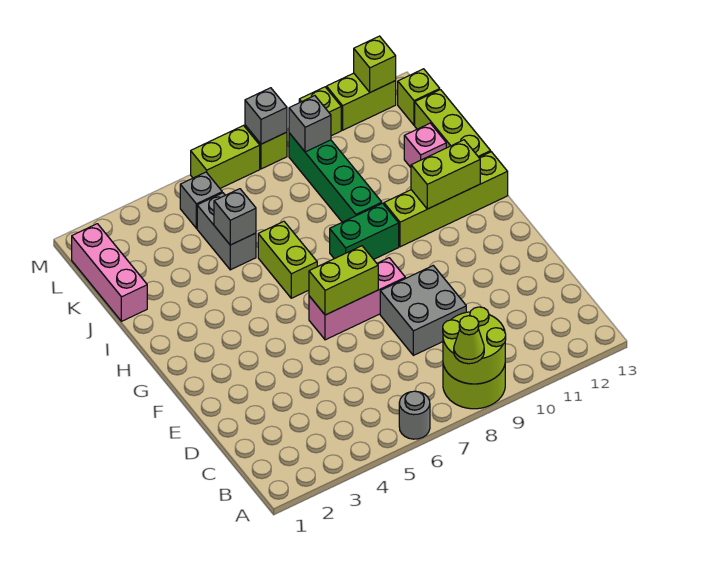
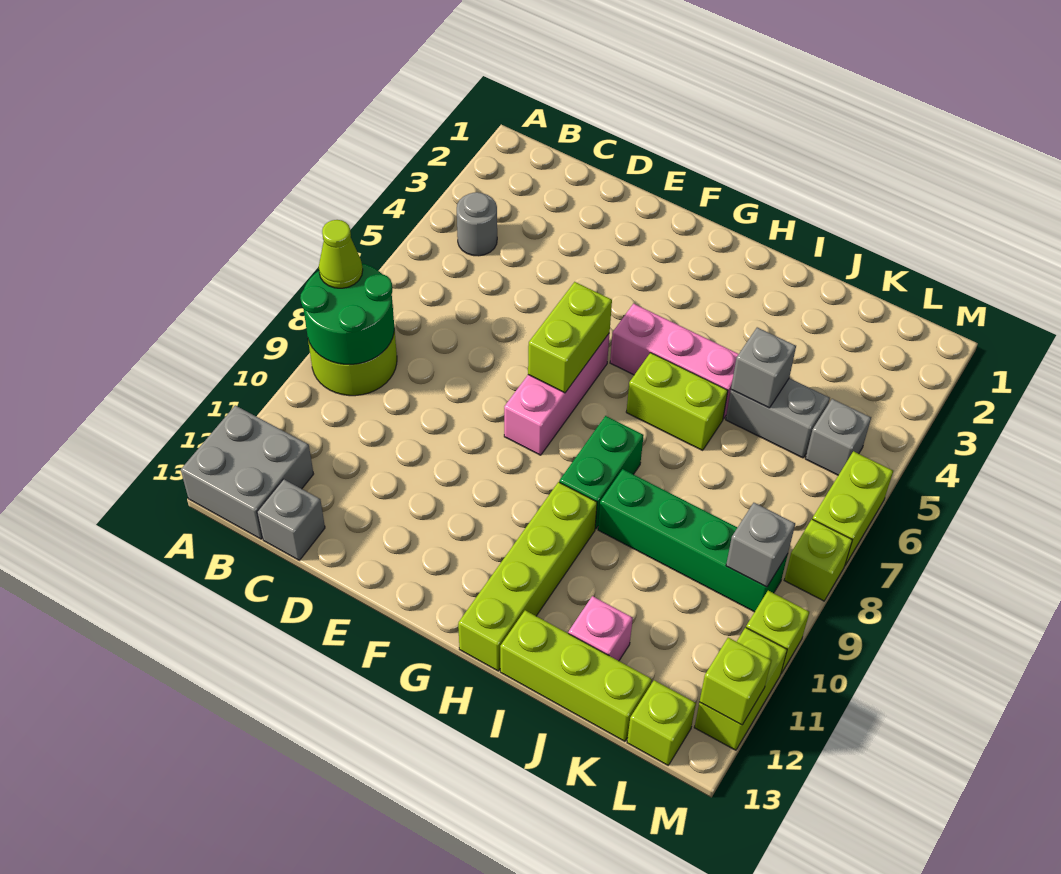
grey round brick A6 level 1 -> grey round brick B4 level 1
lime round brick A8:B9 level 2 -> green round brick A8:B9 level 2
grey brick D8:E9 level 1 -> grey brick A12:B13 level 1
lime brick H11:H12 level 2 -> none
pink brick J1:L1 level 1 -> pink brick G5:I5 level 1
grey brick M8 level 2 -> grey brick C13 level 1

